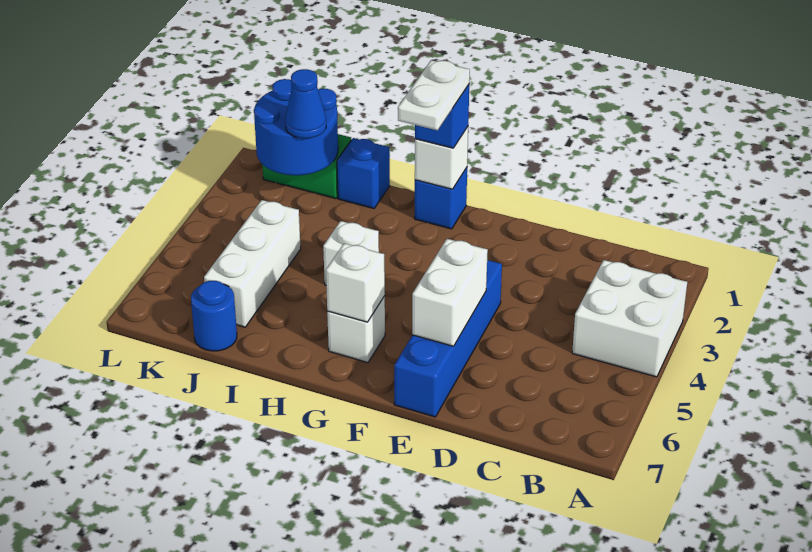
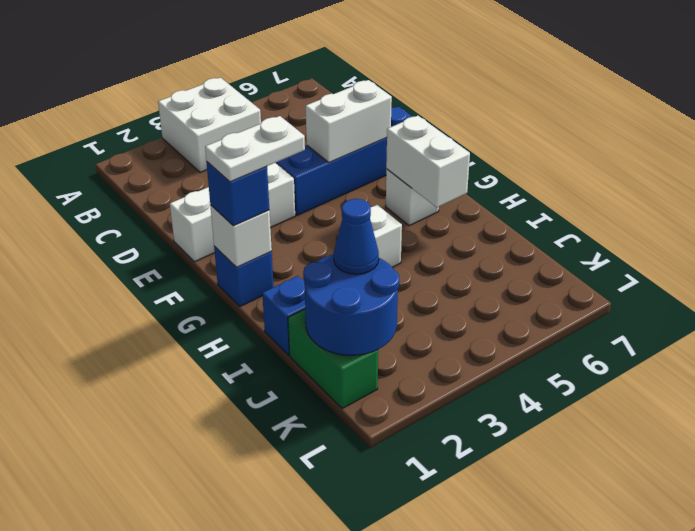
white brick G6 level 2 -> white brick G6:H6 level 2
white brick J4:J6 level 1 -> white brick E1:E3 level 1
blue round brick J7 level 1 -> none

